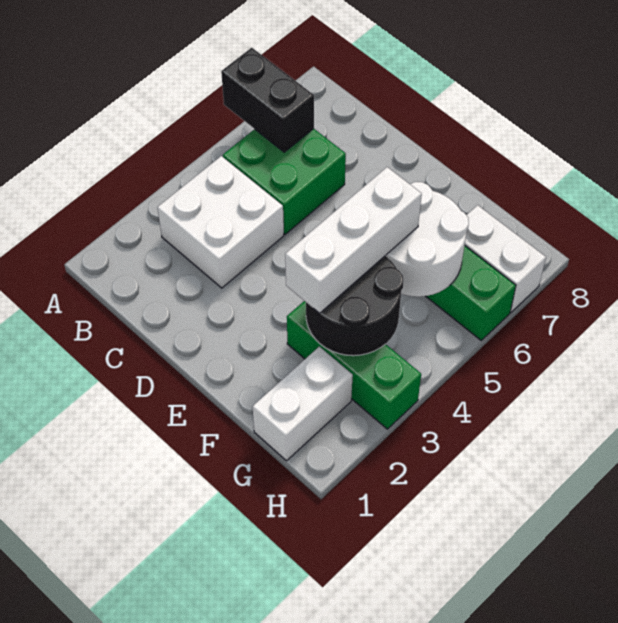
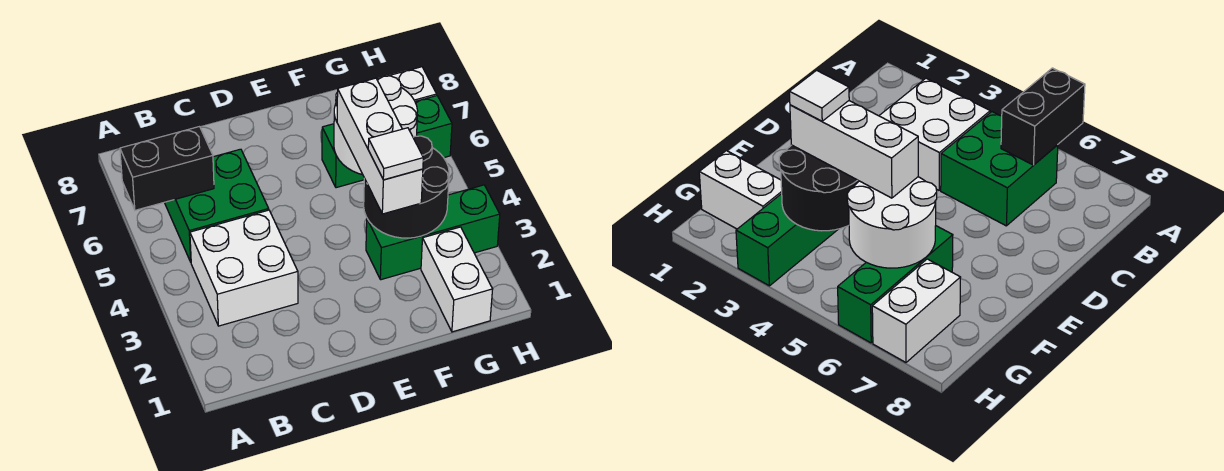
none -> white tile F3 level 4

